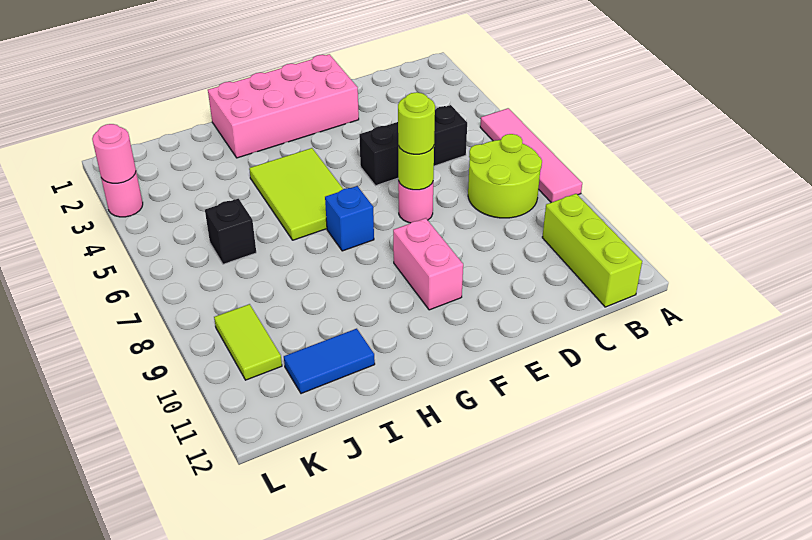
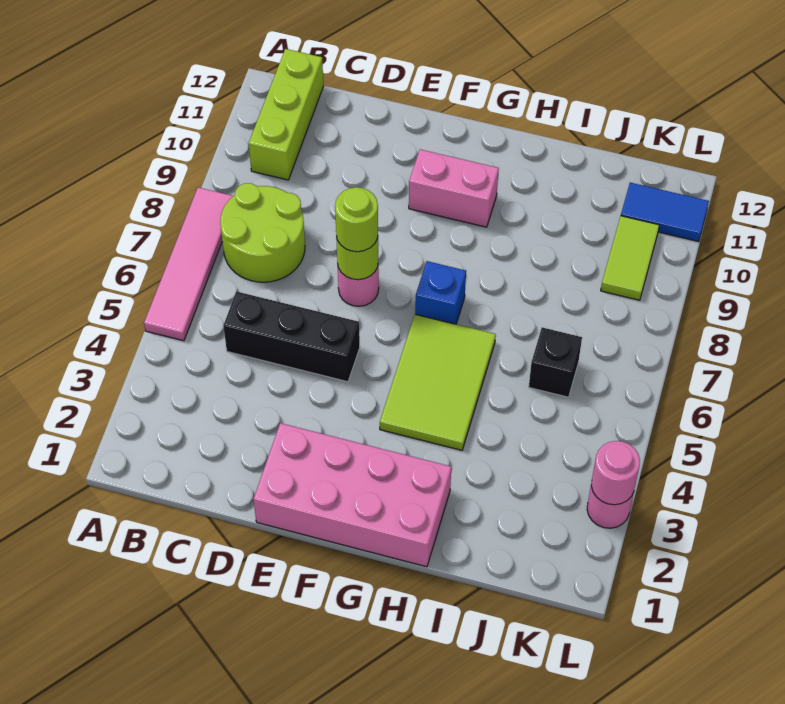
pink brick F9:F10 level 1 -> pink brick F10:G10 level 1
blue tile I11:J11 level 1 -> blue tile K11:L11 level 1

